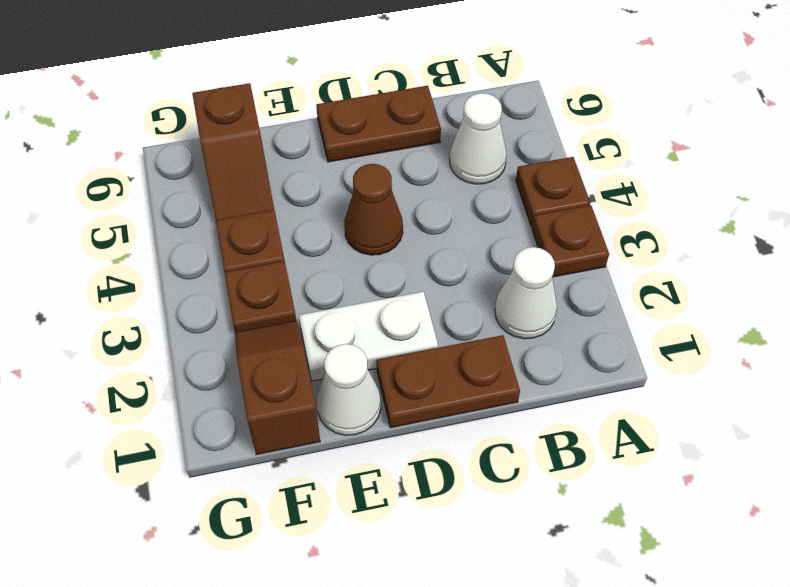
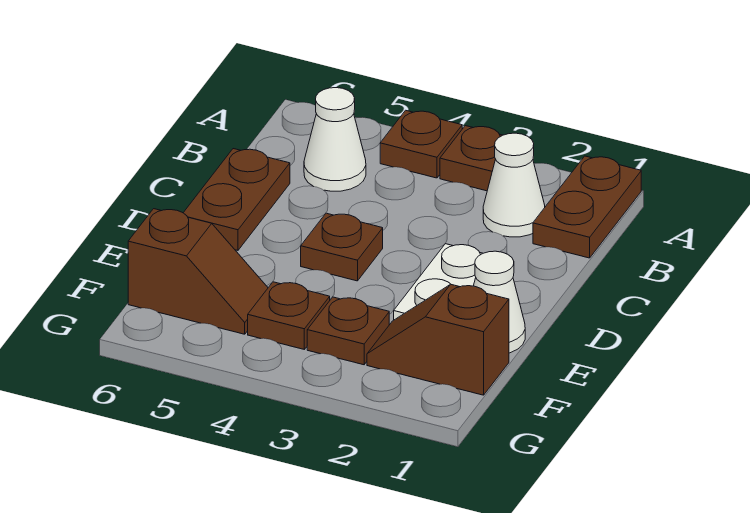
brown plate C1:D1 level 1 -> brown plate A1:B1 level 1
brown cone D4 level 1 -> brown plate D4 level 1

